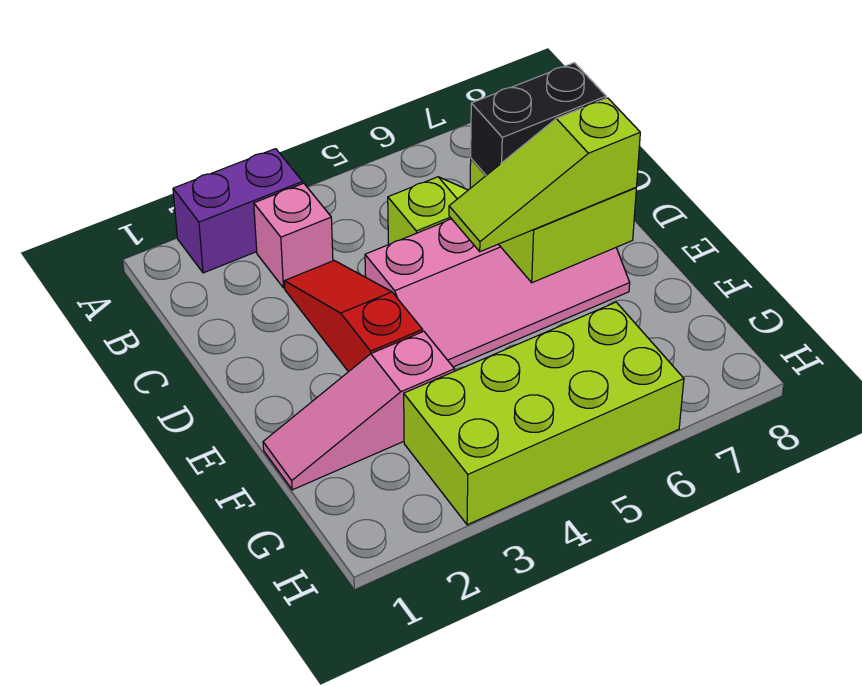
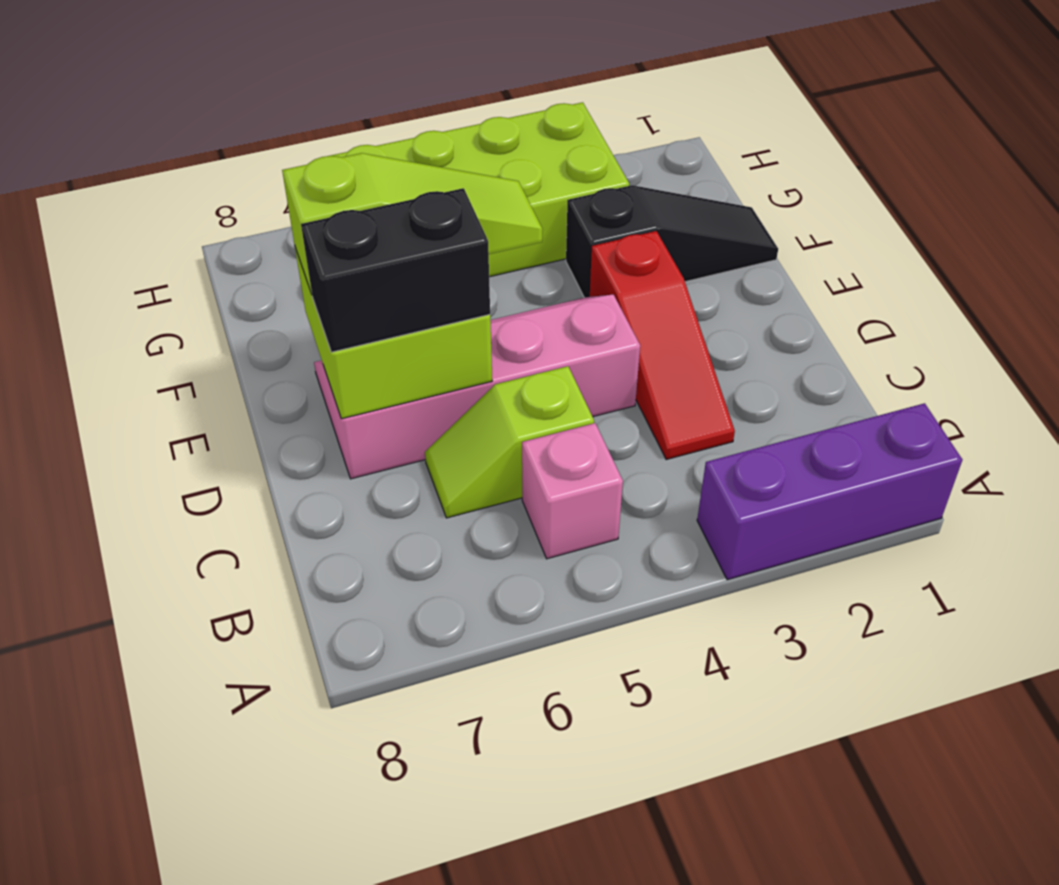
purple brick A2:A3 level 1 -> purple brick A1:A3 level 1
pink brick B3 level 1 -> pink brick B5 level 1
pink slope F1:F3 level 1 top 3 -> black slope F1:F3 level 1 top 3

